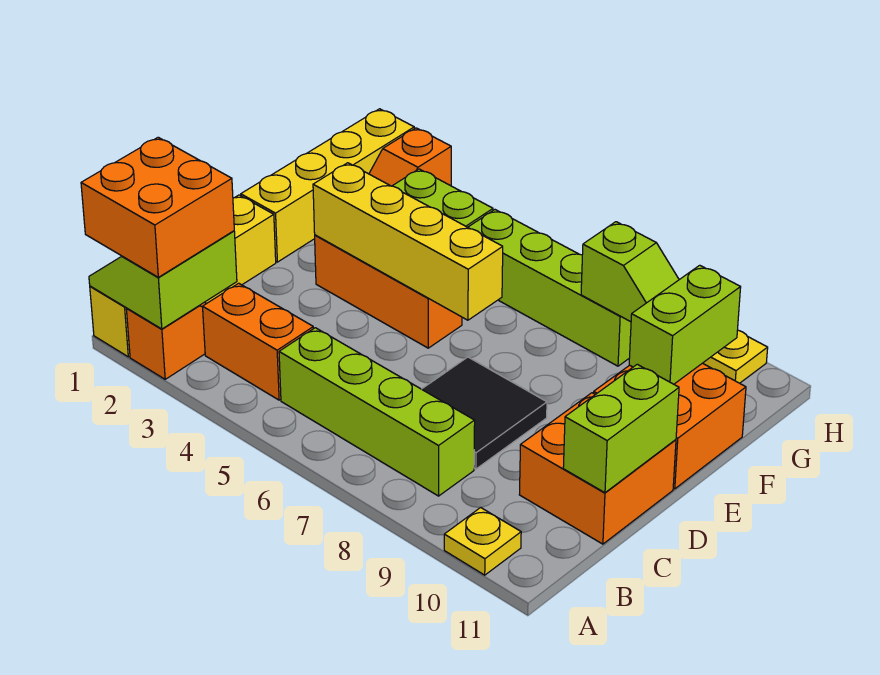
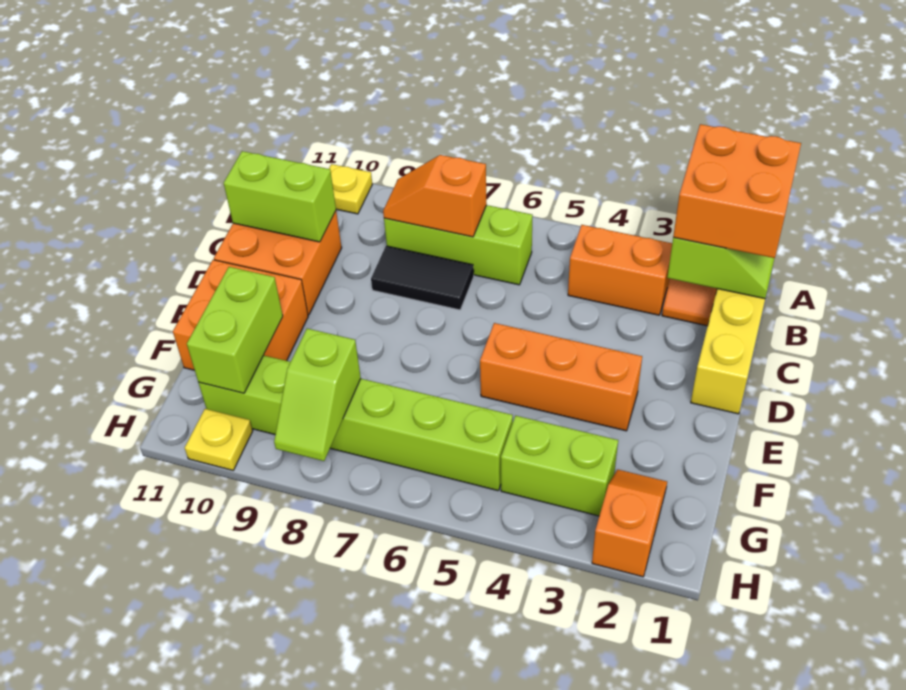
lime brick B5:B8 level 1 -> lime brick B6:B8 level 1
none -> orange slope B7:B8 level 2 top 7
black tile C7:D8 level 1 -> black tile C7:C8 level 1
lime brick C11:D11 level 2 -> lime brick C10:C11 level 2
yellow brick E1:H1 level 1 -> none
yellow brick E3:E6 level 2 -> none
lime brick G5:G8 level 1 -> lime brick G5:G10 level 1
lime slope G8:G9 level 2 top 8 -> lime slope G8:H8 level 2 top G

